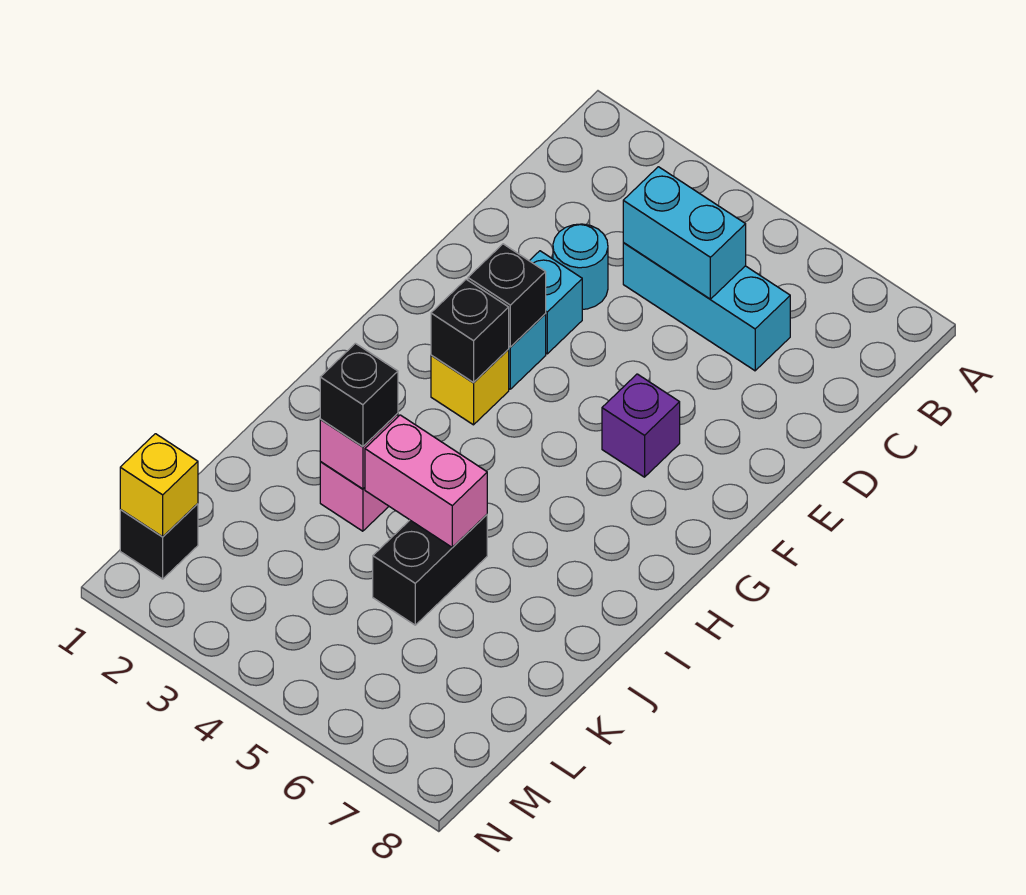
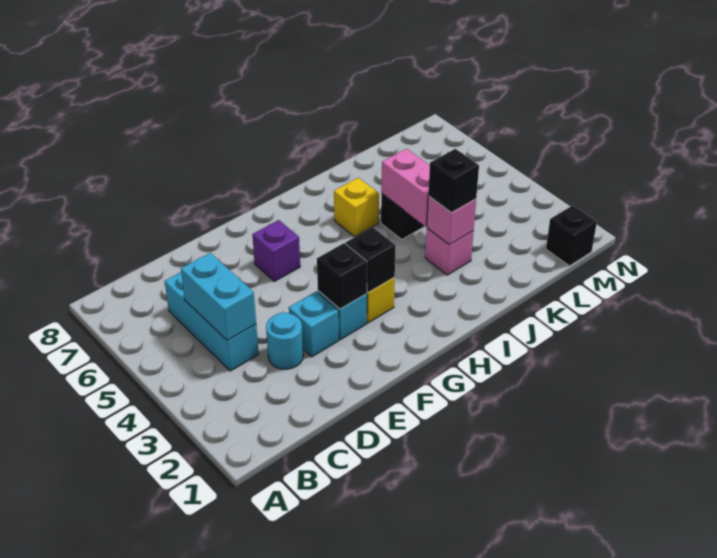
yellow brick M1 level 2 -> yellow brick I6 level 1

